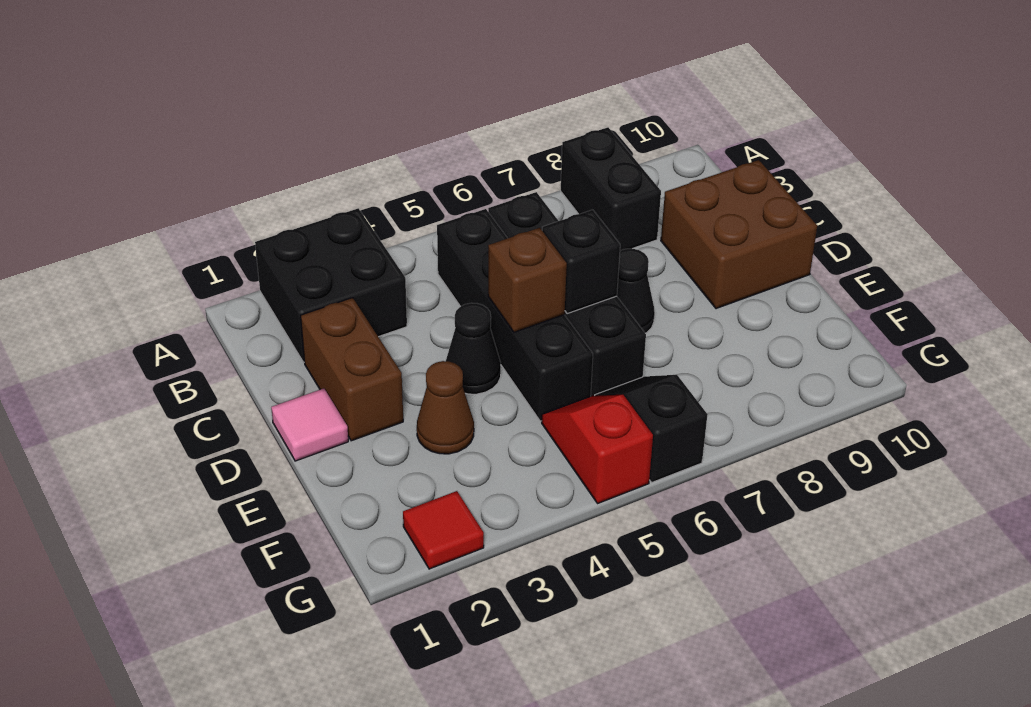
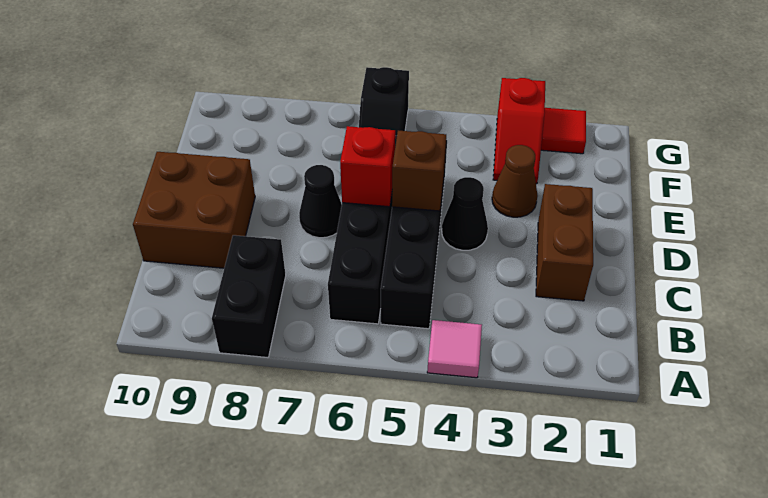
black brick A2:B3 level 1 -> none
pink tile D1 level 1 -> pink tile A4 level 1
black brick D6 level 2 -> red brick D6 level 2
red slope F5:G5 level 1 top G -> red slope F3:G3 level 1 top G

